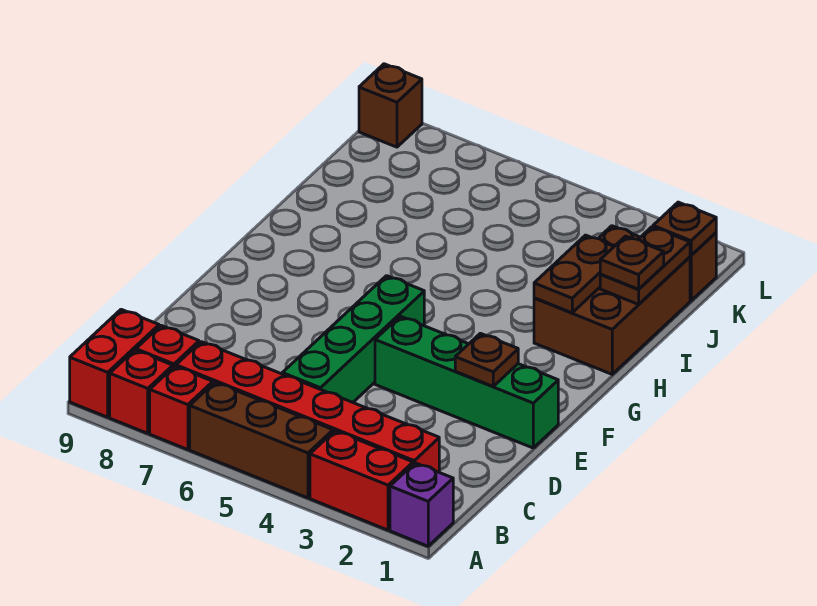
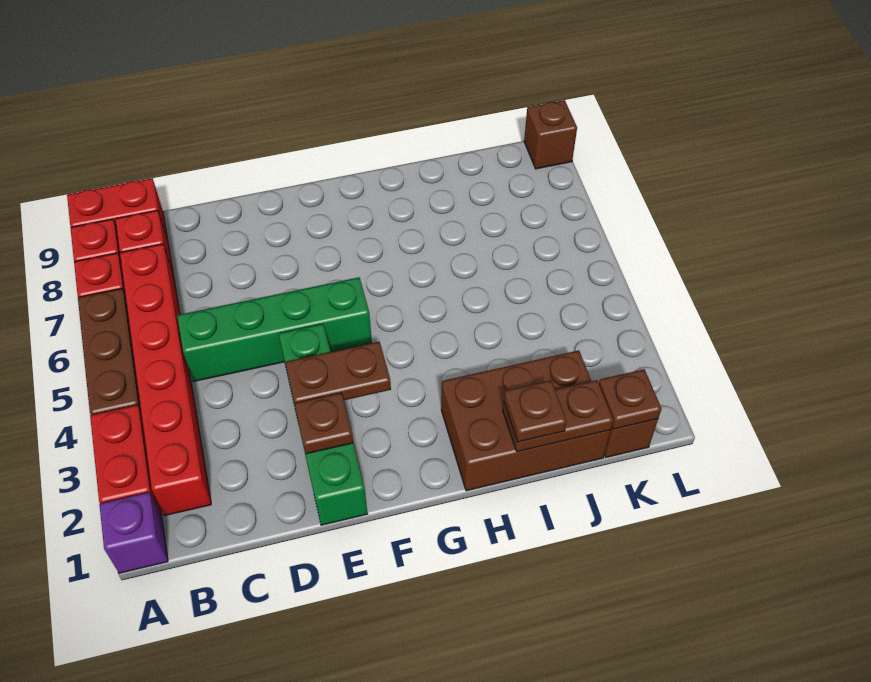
brown plate H2:I2 level 2 -> brown plate E3:F3 level 2

